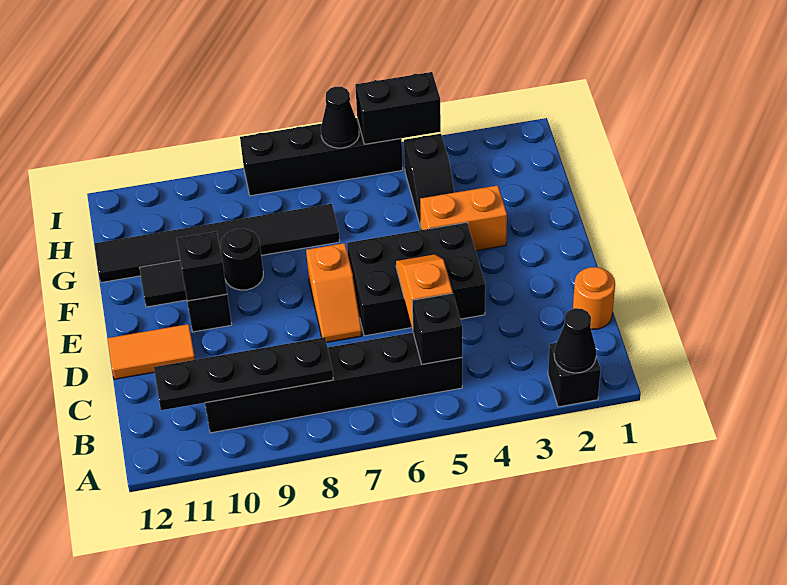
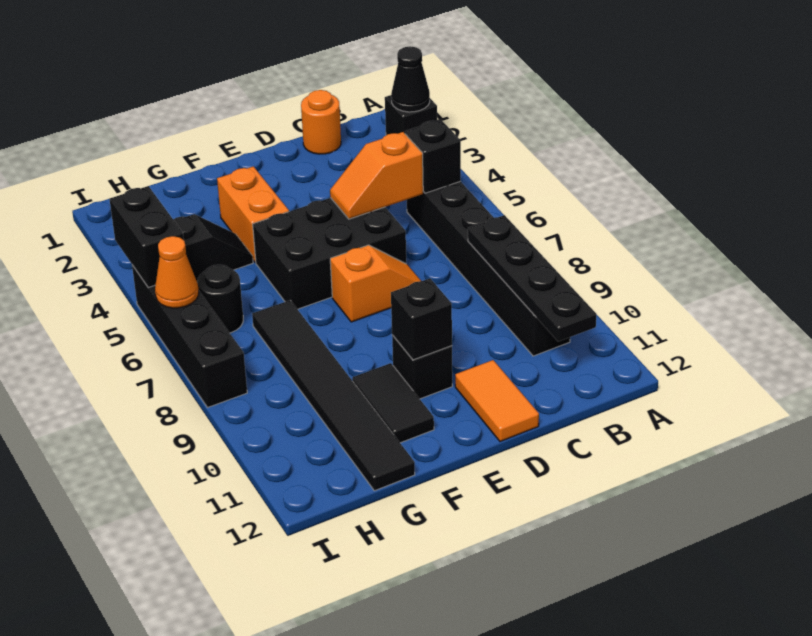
black brick D4:E6 level 1 -> black brick D5:F6 level 1
black round brick F9 level 1 -> black round brick H6 level 1
black cone I6 level 2 -> orange cone I6 level 2

